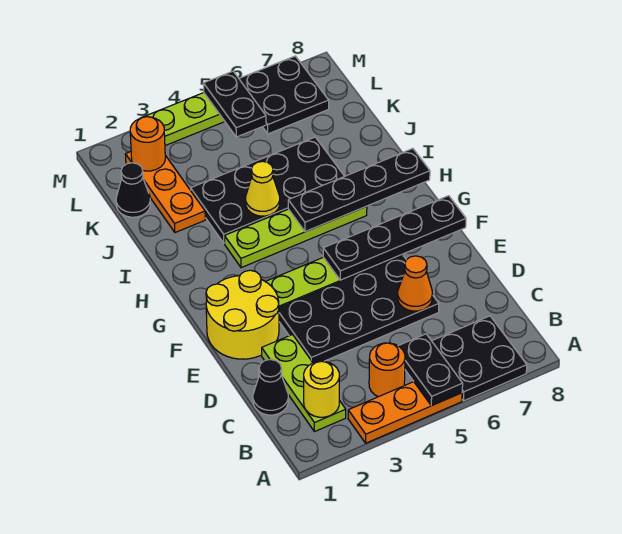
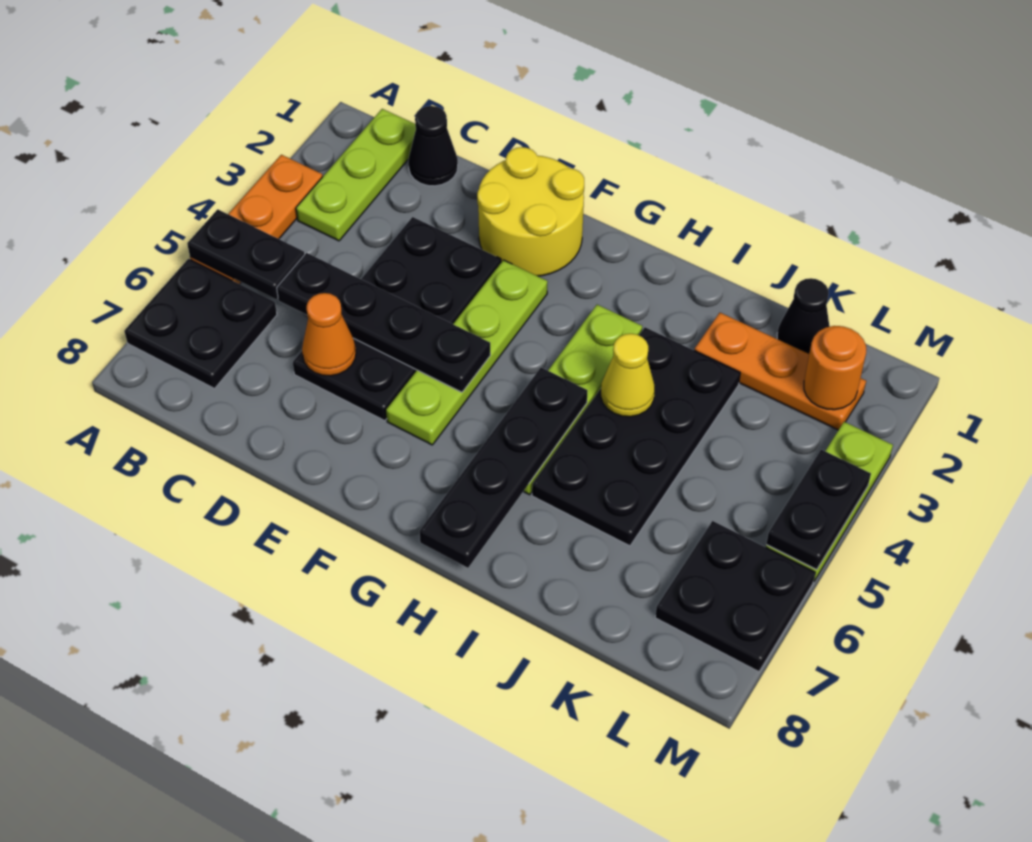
lime plate B2:D2 level 1 -> lime plate B1:B3 level 1
yellow round brick B2 level 2 -> none
orange round brick B4 level 1 -> none
black plate F5:F8 level 2 -> black plate C5:F5 level 2
black plate L5:M5 level 2 -> black plate M4:M5 level 2

